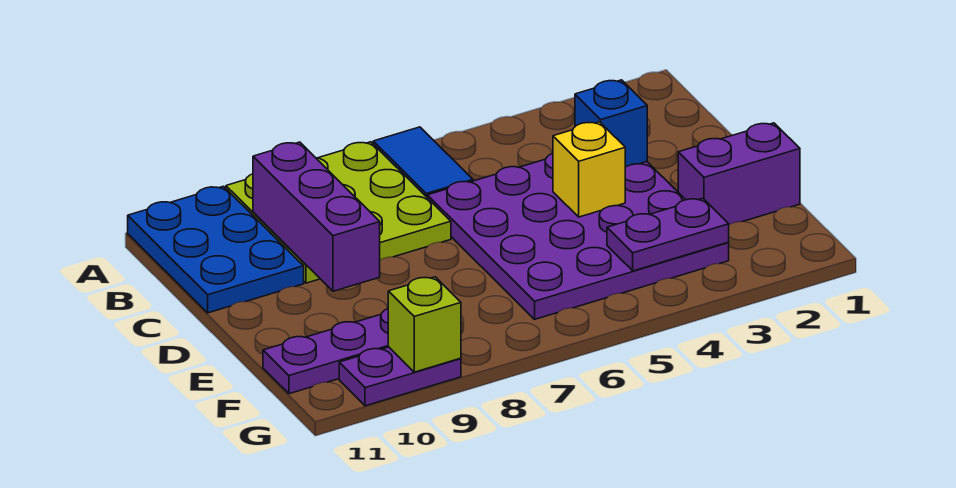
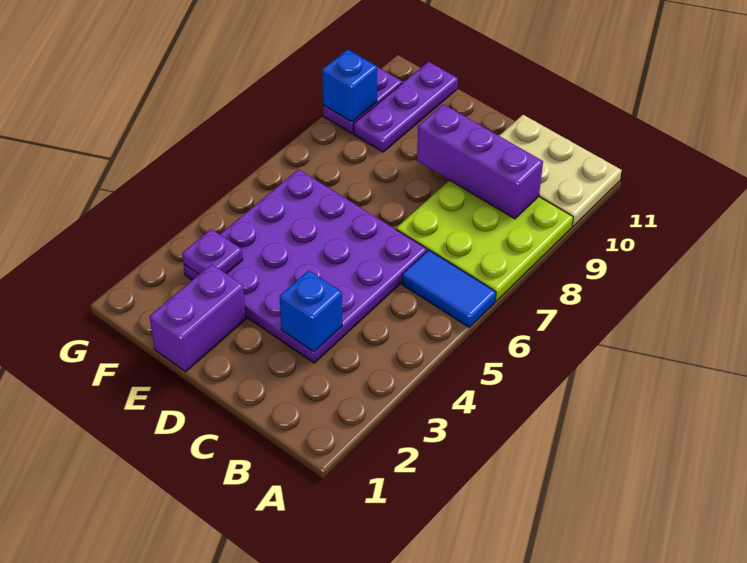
blue plate A10:C11 level 1 -> tan plate A10:C11 level 1
yellow brick D4 level 2 -> none
purple plate F3:F4 level 2 -> purple plate F3 level 2
lime brick G9 level 2 -> blue brick G9 level 2

